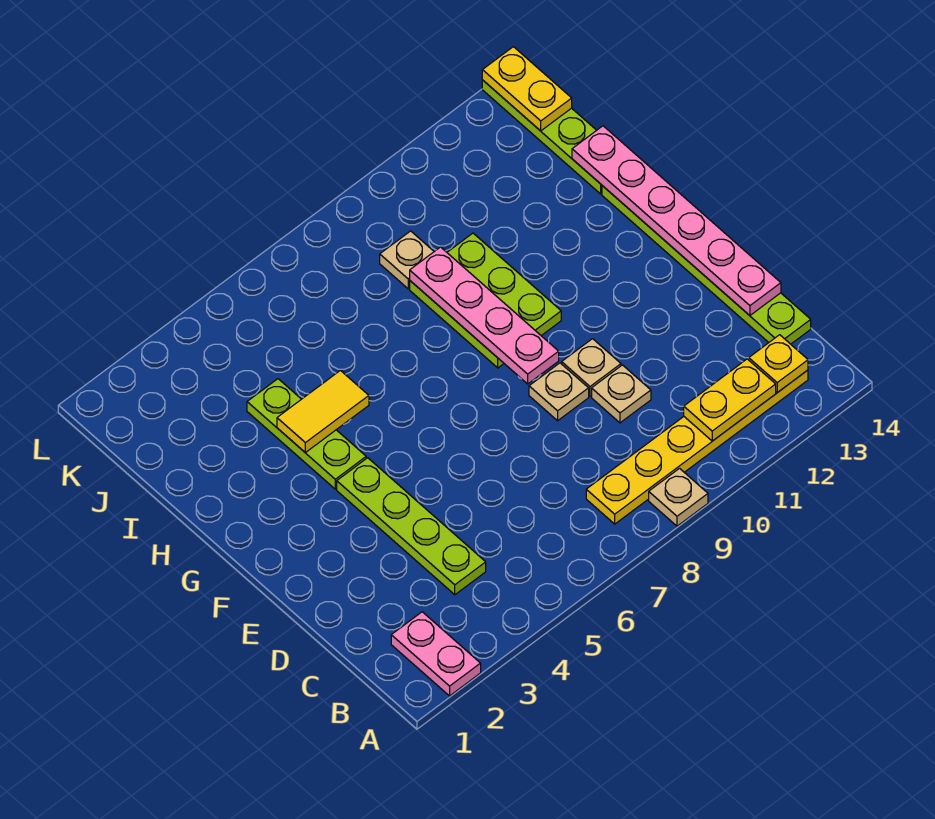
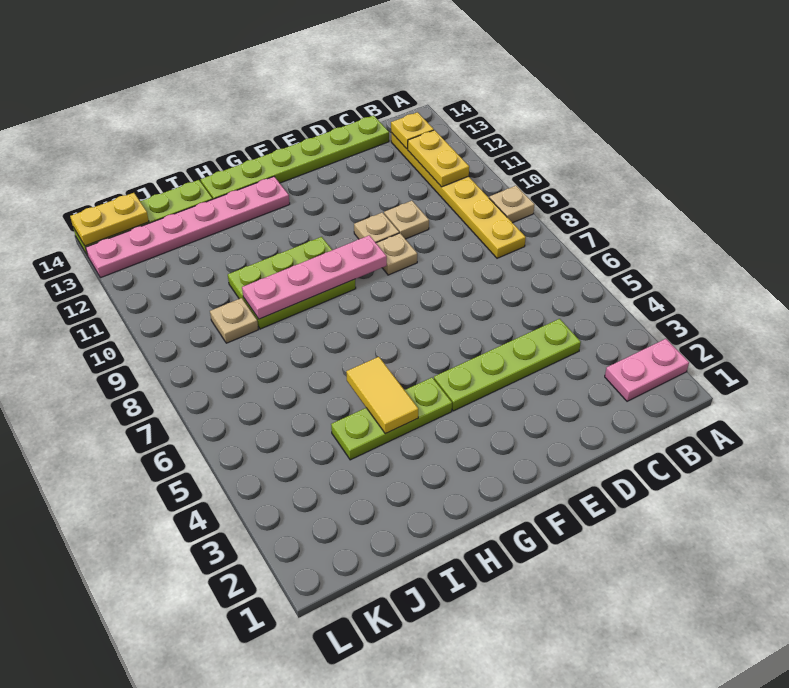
pink plate D14:I14 level 2 -> pink plate G13:L13 level 1

